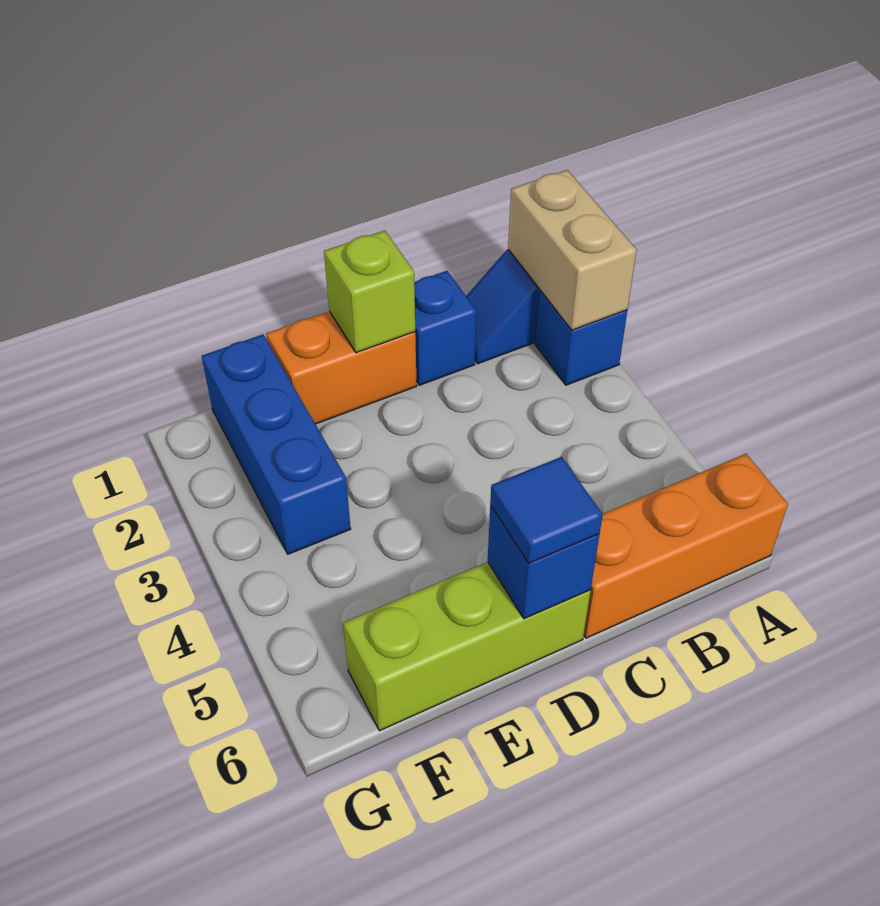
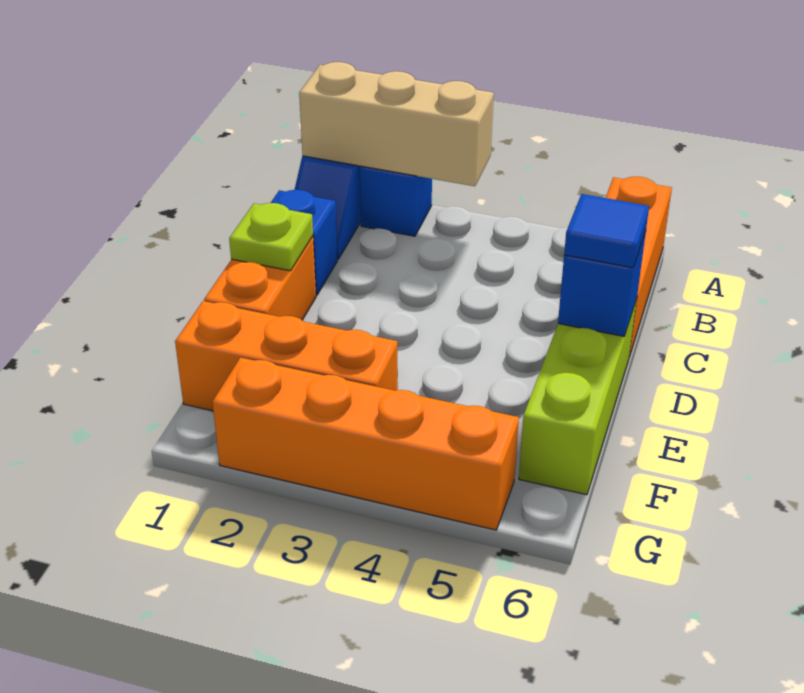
tan brick A1:A2 level 2 -> tan brick A1:A3 level 2
lime brick D1 level 2 -> lime plate D1 level 2
blue brick F1:F3 level 1 -> orange brick F1:F3 level 1
none -> orange brick G2:G5 level 1

